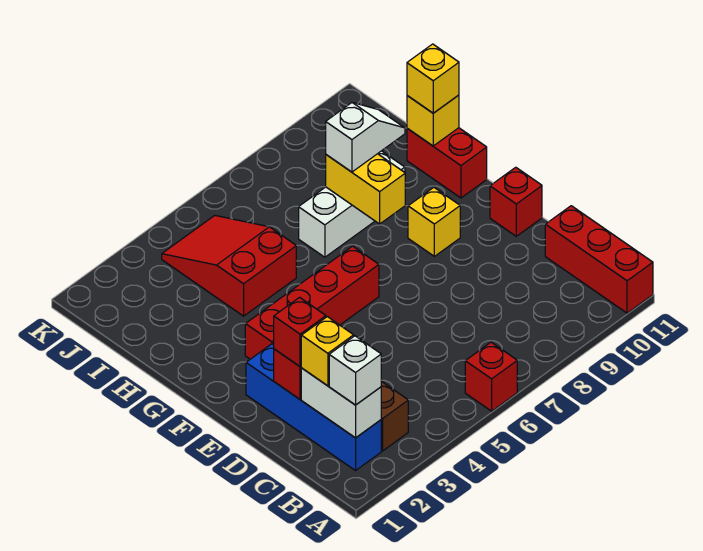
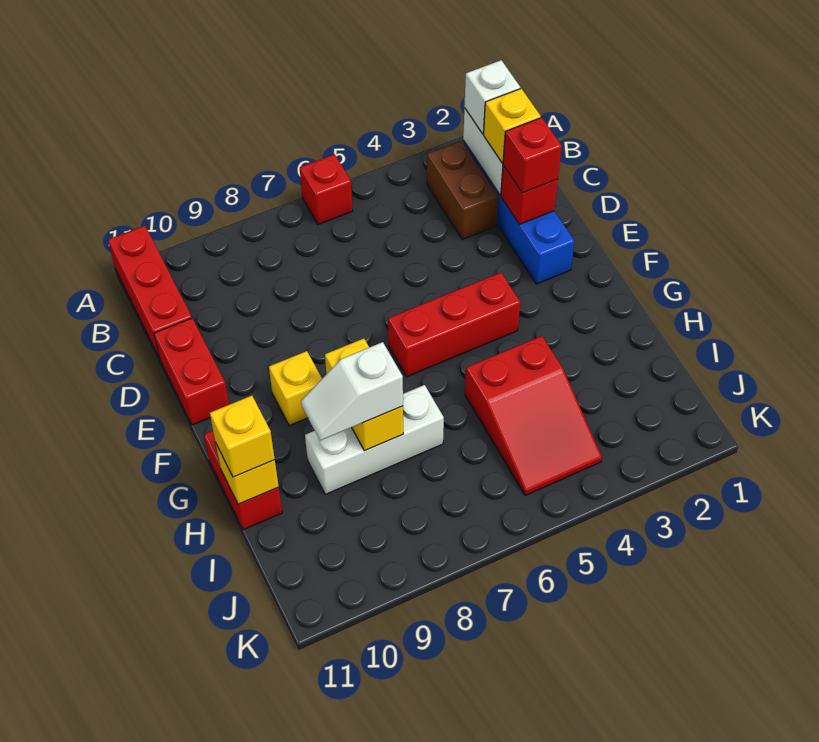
red brick E11 level 1 -> red brick D11:E11 level 1
red brick F3:F6 level 1 -> red brick F4:F6 level 1

